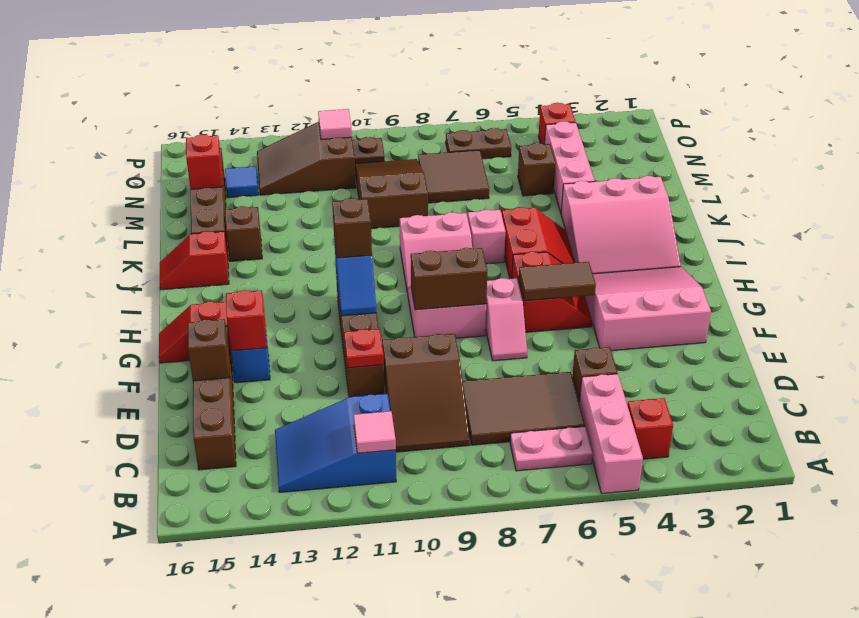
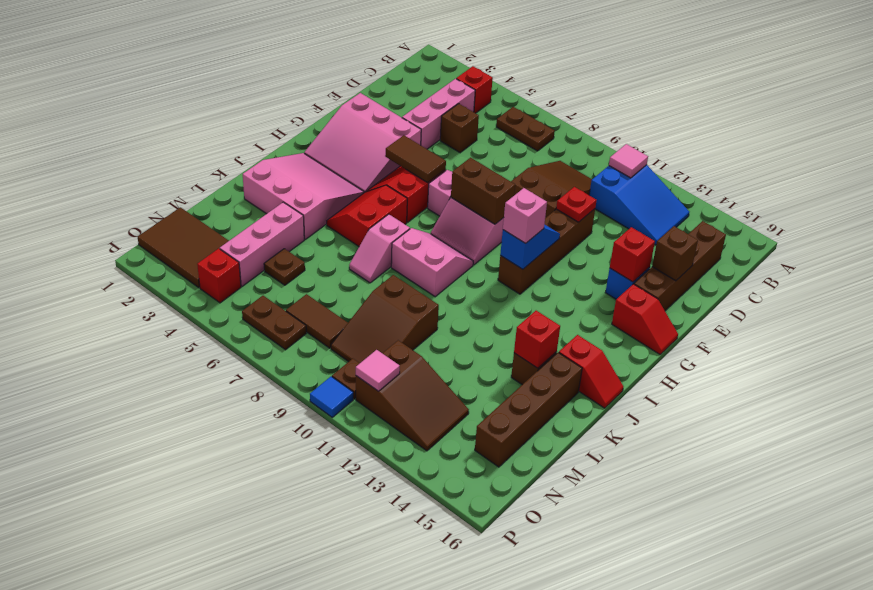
pink brick A5:C5 level 1 -> pink brick C4:E4 level 1
pink plate B6:B7 level 1 -> brown plate B6:B7 level 1
brown tile C6:D8 level 1 -> brown tile N1:O3 level 1
brown brick H11 level 3 -> pink brick H11 level 3
brown brick M5 level 1 -> brown plate M5 level 1
brown tile M7:N8 level 1 -> brown tile N7:N8 level 1
red brick M15 level 2 -> red brick K14 level 2
blue tile N14 level 1 -> blue tile P10 level 1

